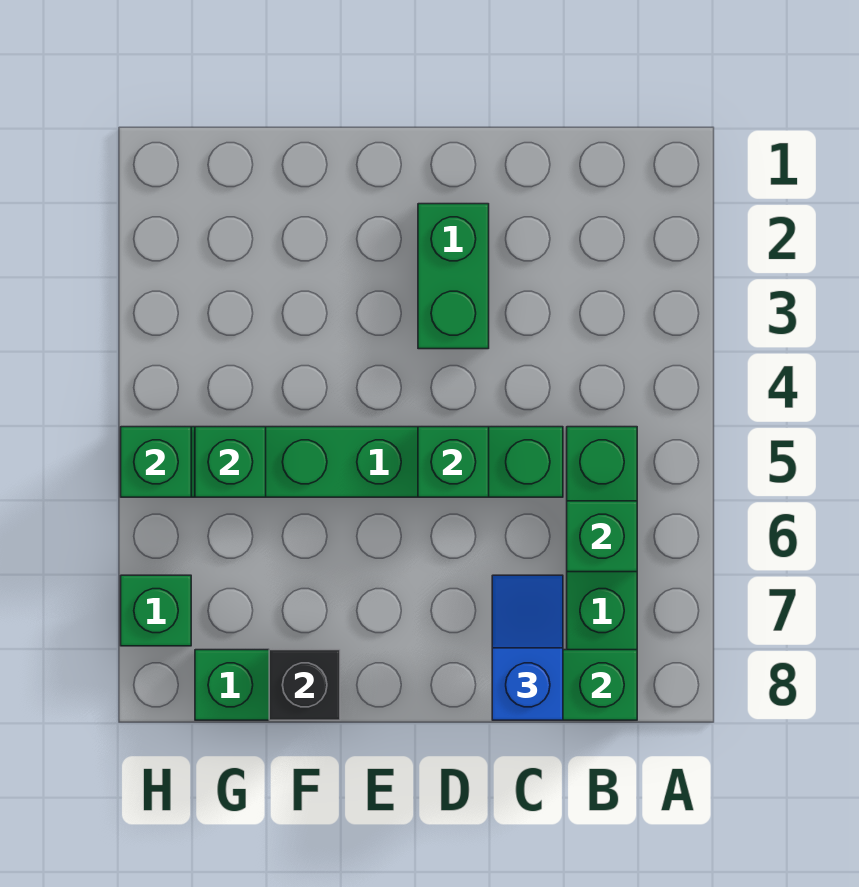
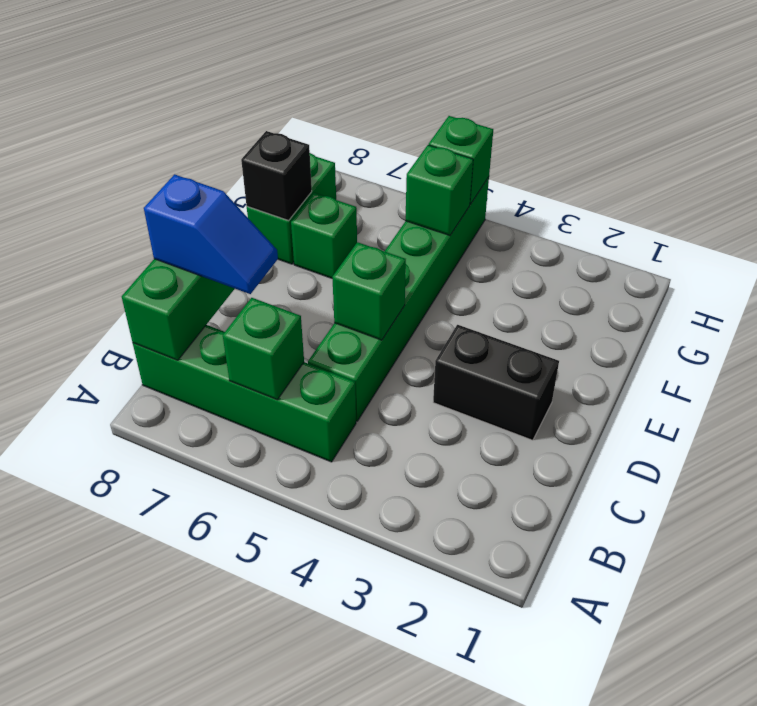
green brick D2:D3 level 1 -> black brick D2:D3 level 1
green brick H7 level 1 -> green brick F7 level 1

